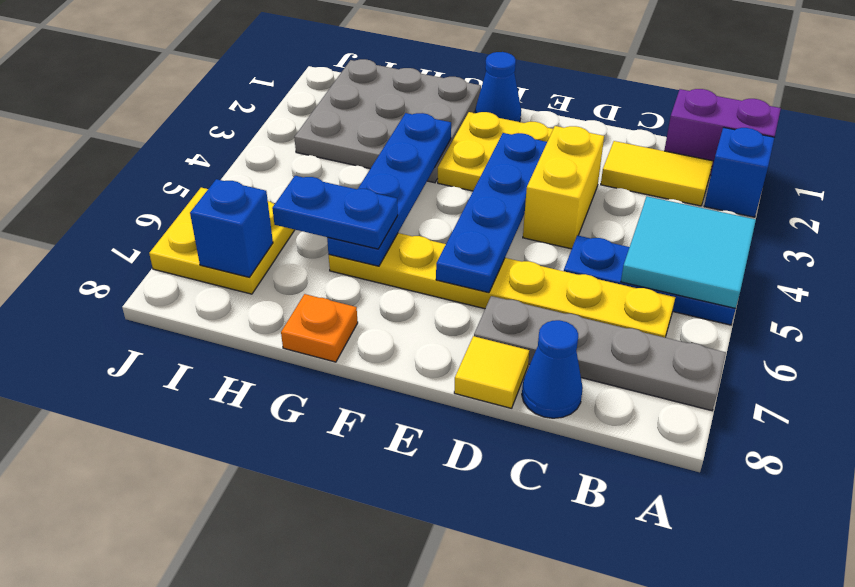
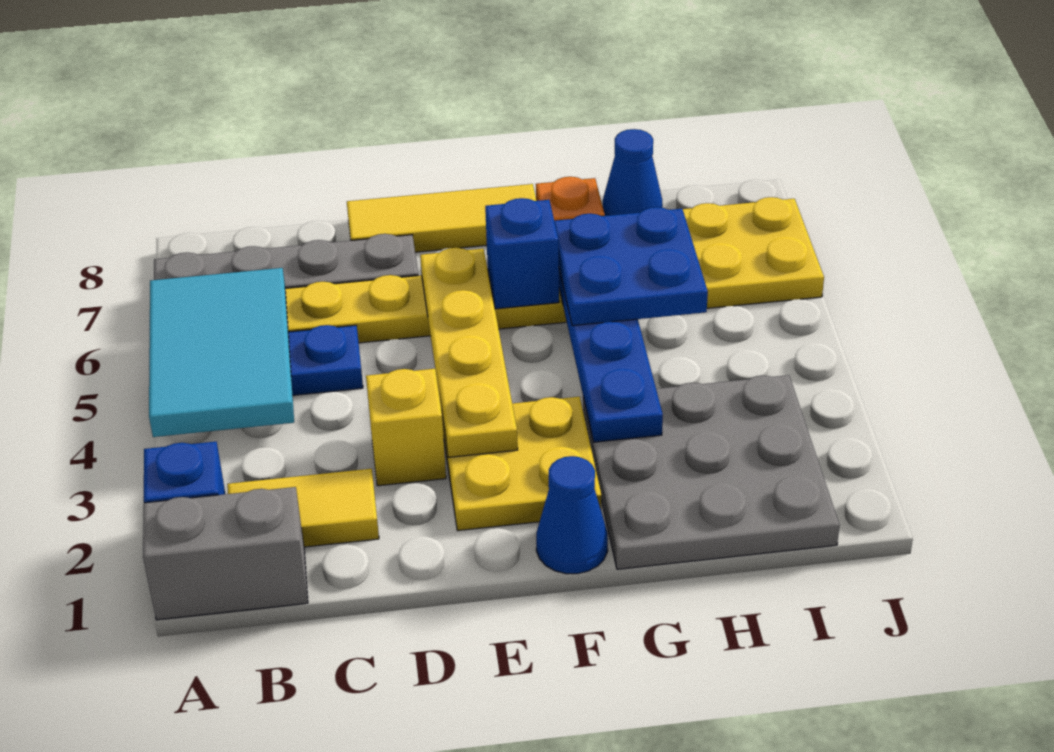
purple brick A1:B1 level 1 -> grey brick A1:B1 level 1
cyan tile A4:B5 level 2 -> cyan tile A4:B6 level 2
blue cone C8 level 1 -> blue cone H8 level 1
yellow brick D3:D4 level 1 -> yellow brick D3 level 1
yellow tile D8 level 1 -> yellow tile D8:F8 level 1
blue plate E3:E6 level 2 -> yellow plate E3:E6 level 2
blue plate G6:H6 level 3 -> blue plate G5:H6 level 3
blue brick I7 level 2 -> blue brick F6 level 2

